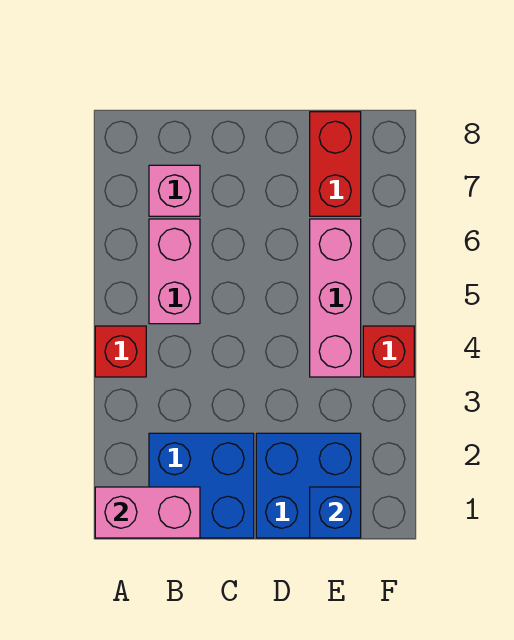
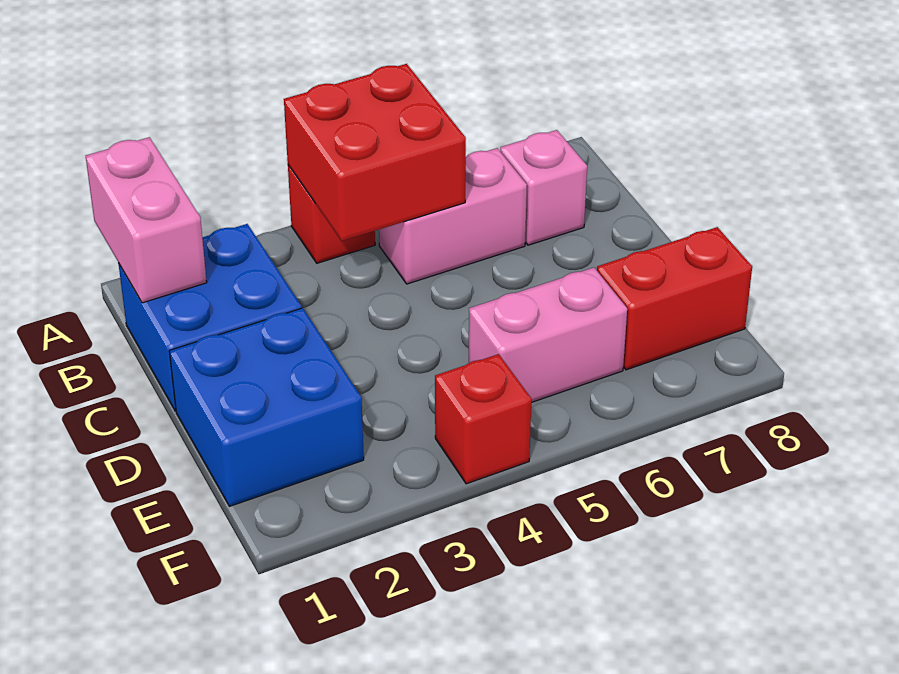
none -> red brick A4:B5 level 2
blue brick E1 level 2 -> none
pink brick E4:E6 level 1 -> pink brick E5:E6 level 1

